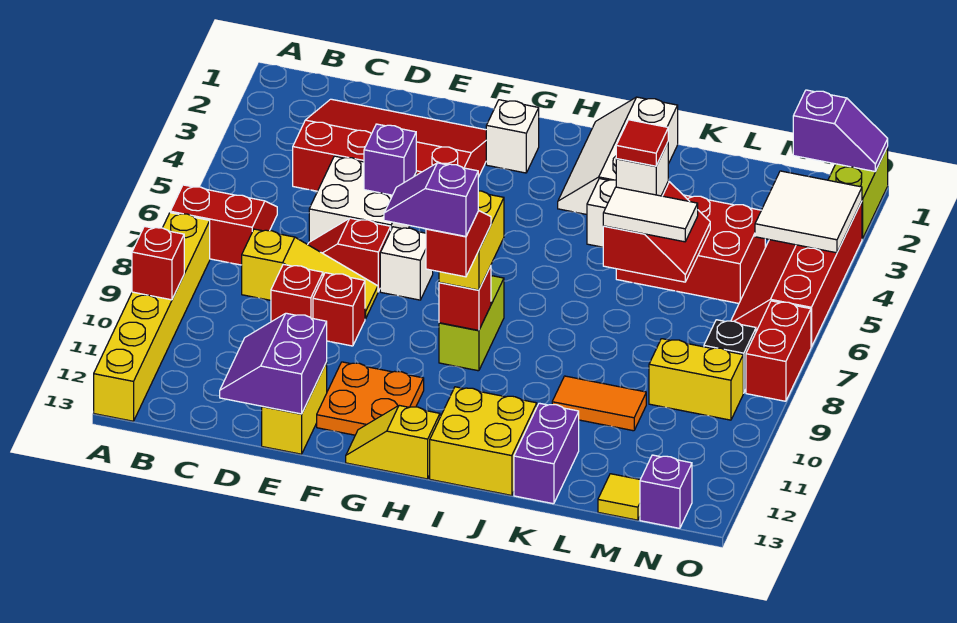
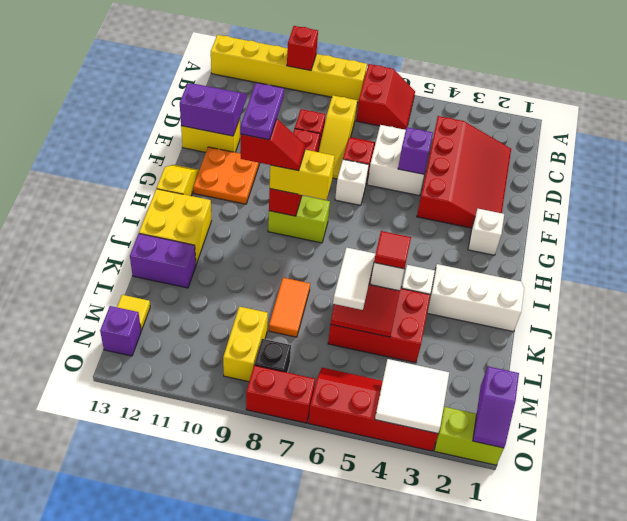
purple slope G10:H10 level 5 top H -> purple plate G10:H10 level 5
red brick K4:M5 level 1 -> red brick K4:L6 level 1
orange tile K10:L10 level 1 -> orange tile K8:L8 level 1

